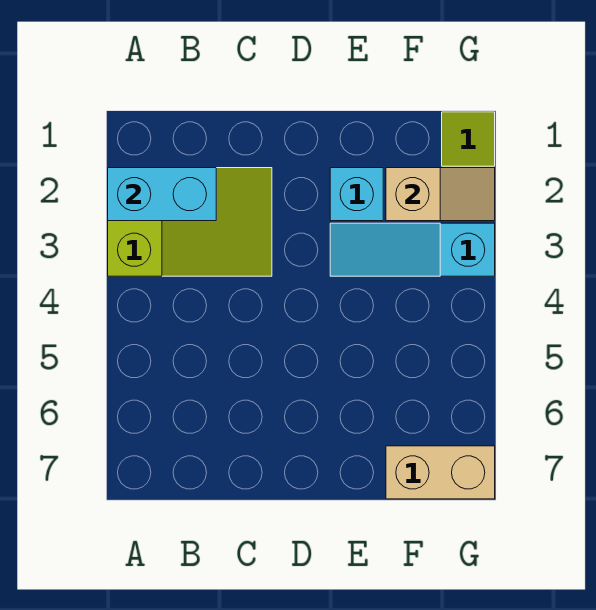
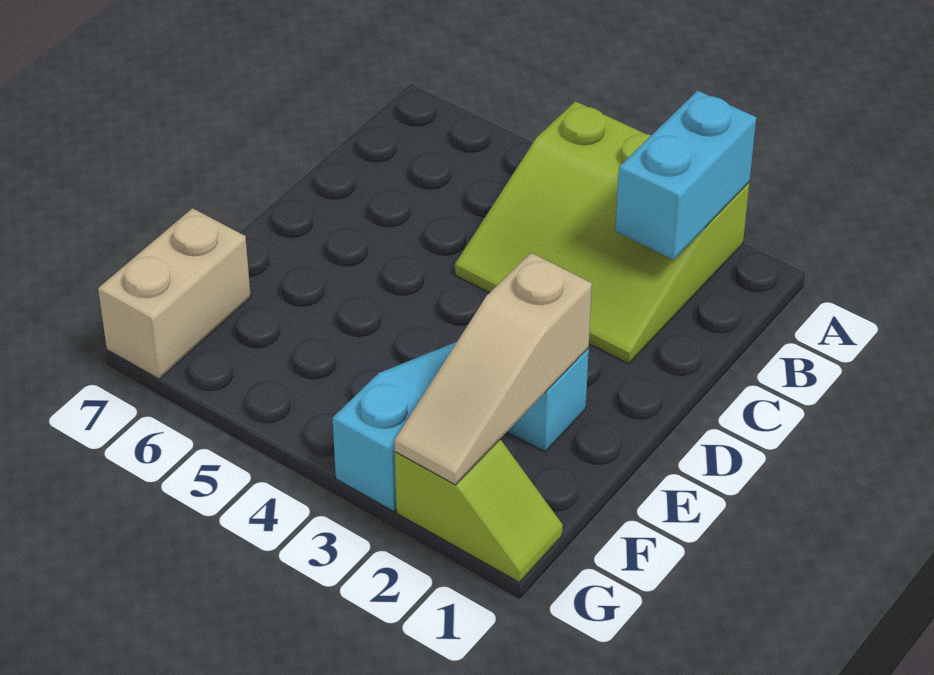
lime slope A2:C3 level 1 top A -> lime slope A2:C4 level 1 top A
tan slope F2:G2 level 2 top F -> tan slope E2:G2 level 2 top E

